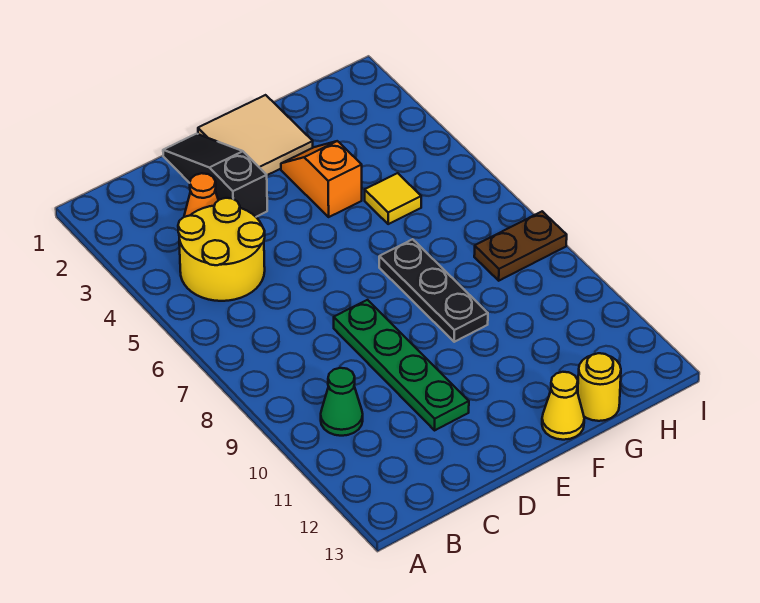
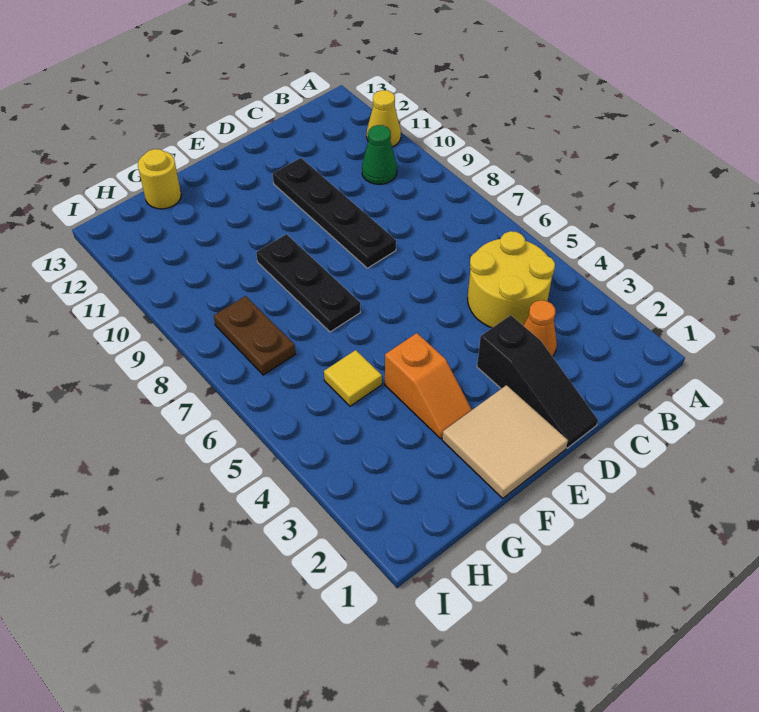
green plate D8:D11 level 1 -> black plate D8:D11 level 1
yellow cone F13 level 1 -> yellow cone A11 level 1
brown plate H8:I8 level 1 -> brown plate H7:H8 level 1

